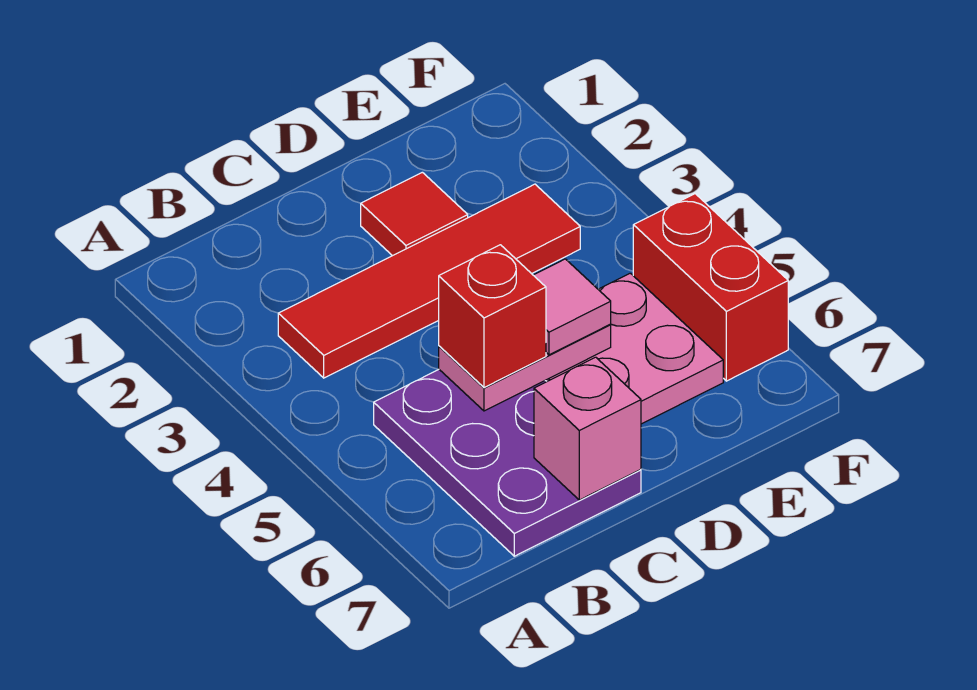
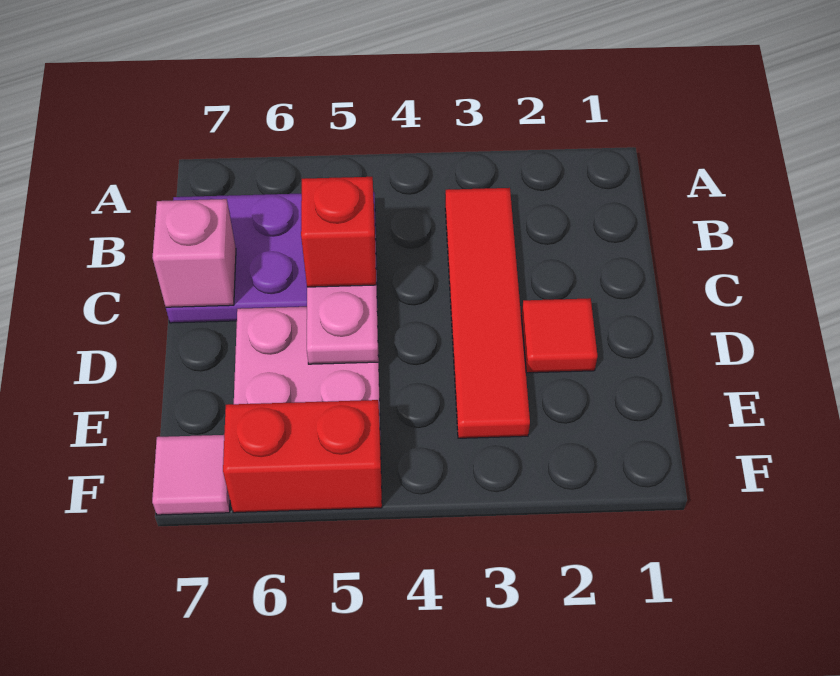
pink tile D5 level 3 -> pink tile F7 level 1

